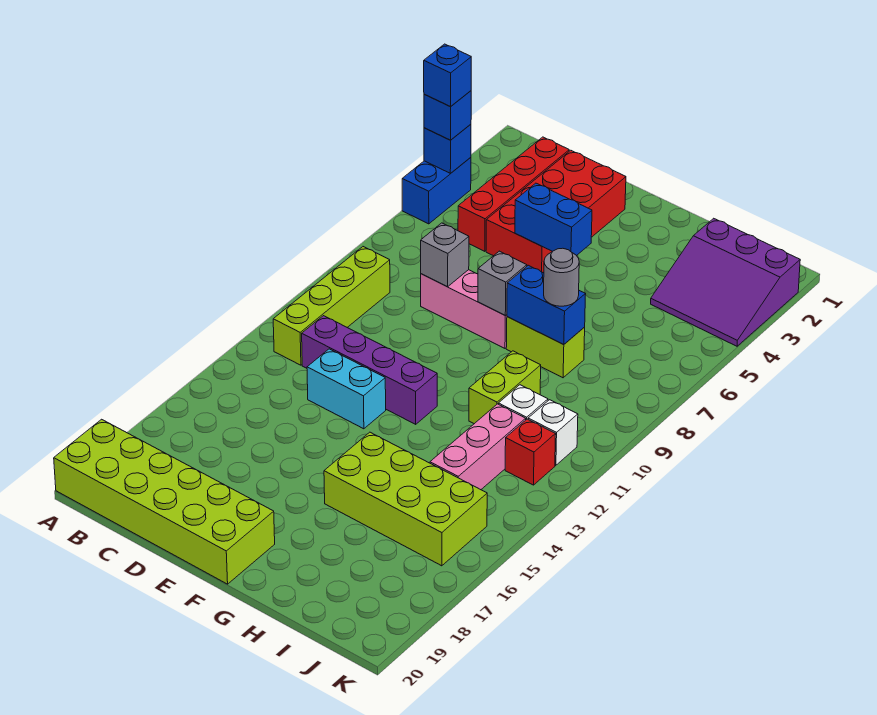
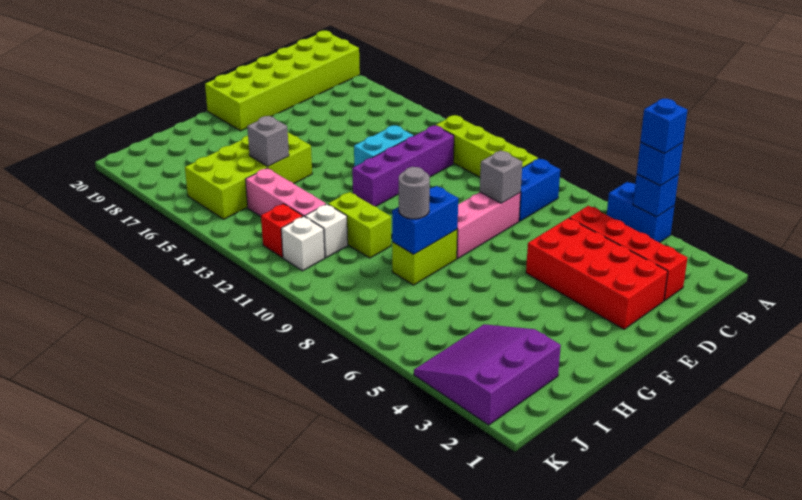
blue brick E5:F5 level 2 -> blue brick B8:C8 level 1
grey brick F8 level 2 -> grey brick H15 level 2

